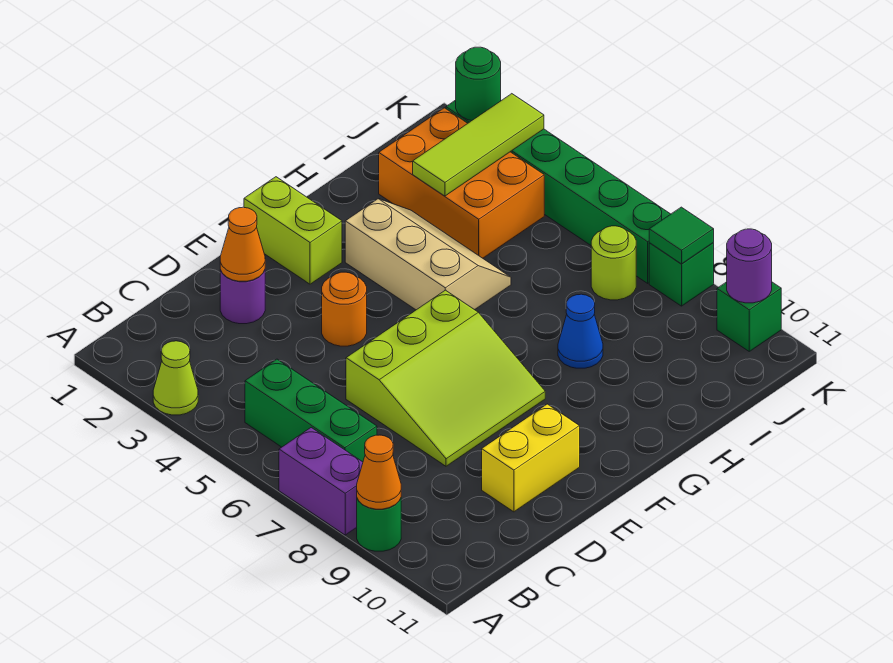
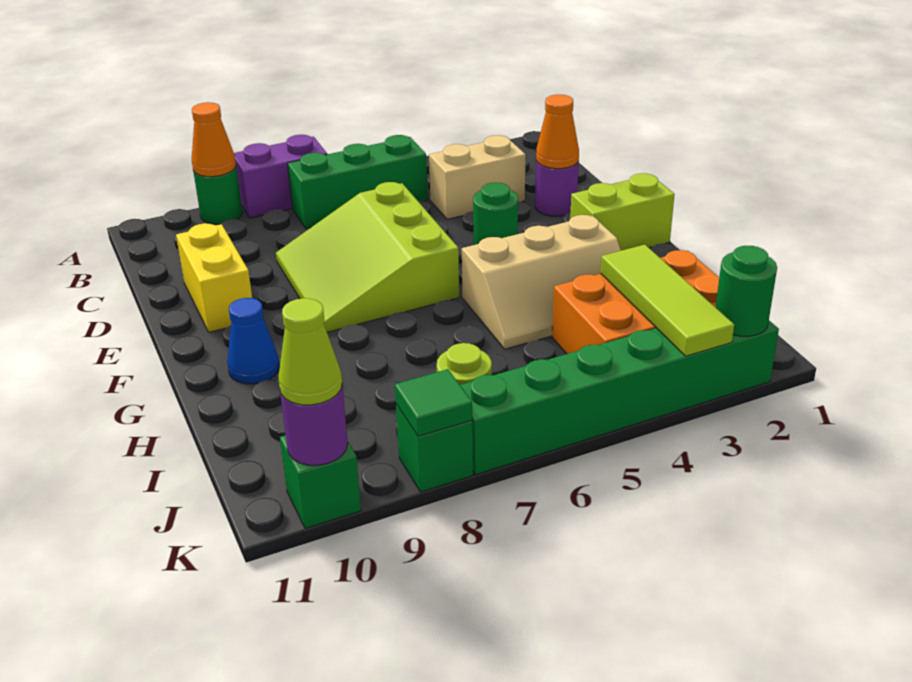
lime cone A3 level 1 -> lime cone K10 level 3
none -> tan brick C3:C4 level 1
orange round brick E4 level 1 -> green round brick E4 level 1
blue cone H8 level 1 -> blue cone G10 level 1

